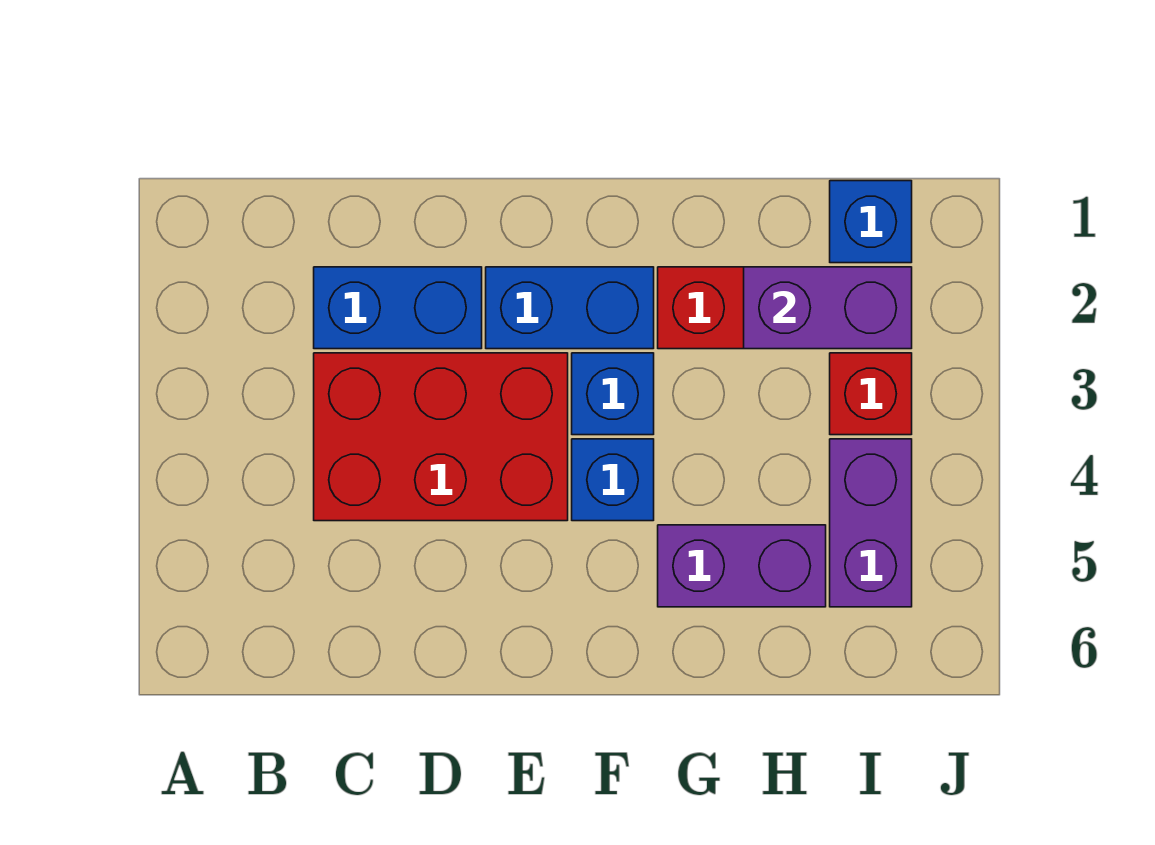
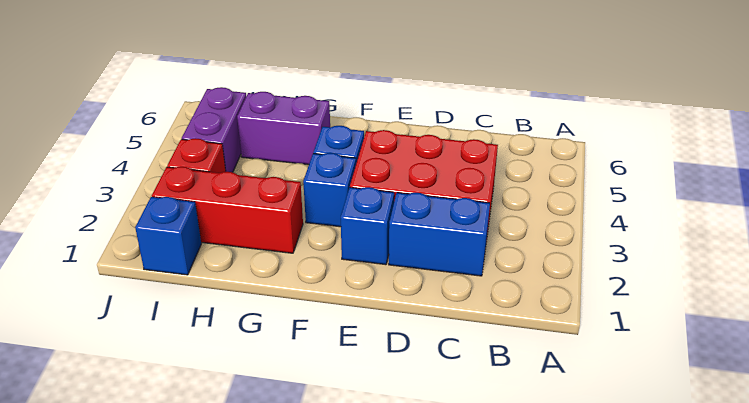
blue brick E2:F2 level 1 -> blue brick E2 level 1
purple brick H2:I2 level 2 -> none

